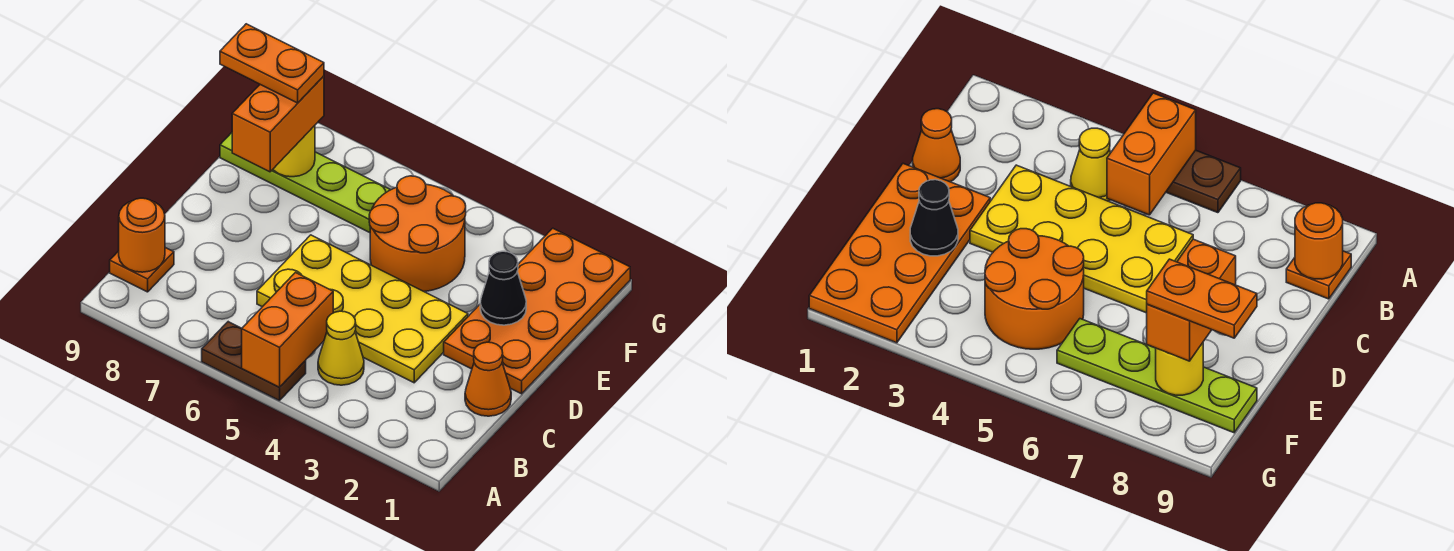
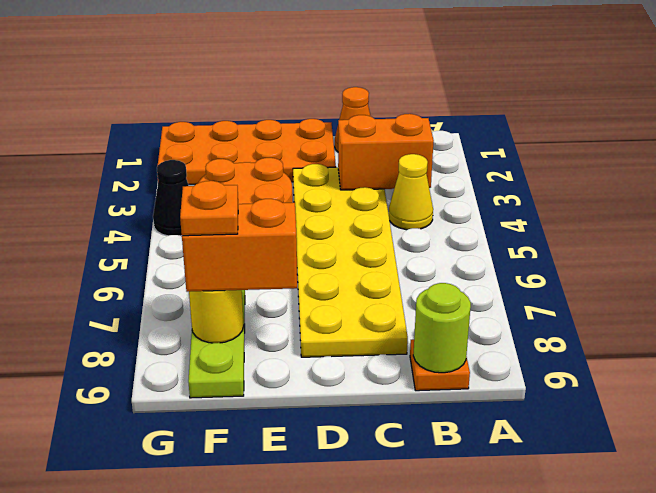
brown plate A5:A6 level 1 -> none
orange brick A5:B5 level 2 -> orange brick B3:C3 level 2
orange round brick B9 level 2 -> lime round brick B9 level 2
yellow plate C3:D6 level 1 -> yellow plate C3:D8 level 1
black cone E2 level 2 -> black cone G4 level 1
orange plate F8:F9 level 4 -> orange plate F8 level 4

